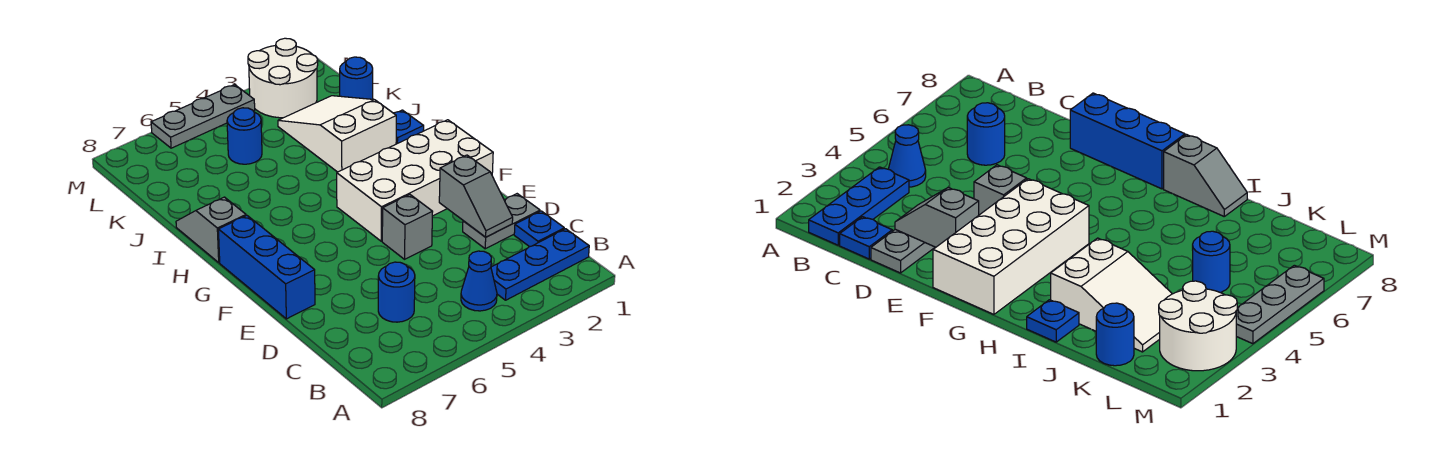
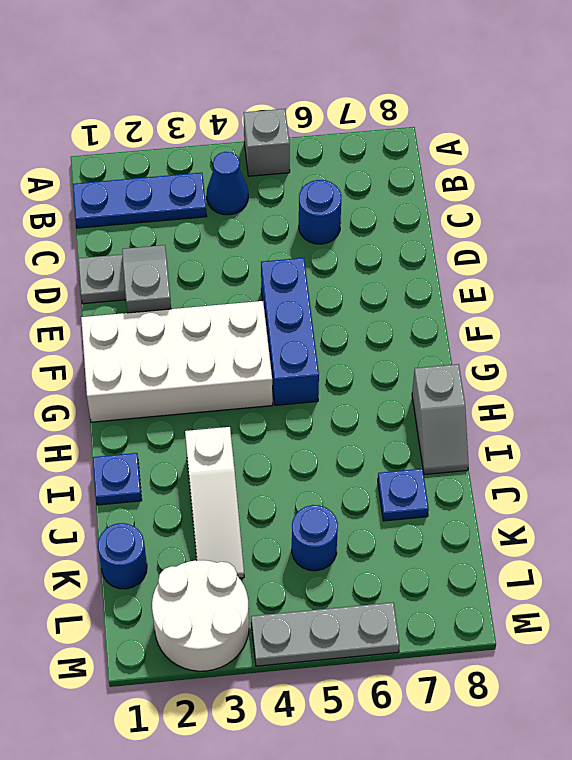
blue plate C1 level 1 -> blue plate J7 level 1
grey brick E4 level 1 -> grey brick A5 level 1
blue brick E8:G8 level 1 -> blue brick E5:G5 level 1
white slope I2:K3 level 1 top I -> white slope I3:K3 level 1 top I

